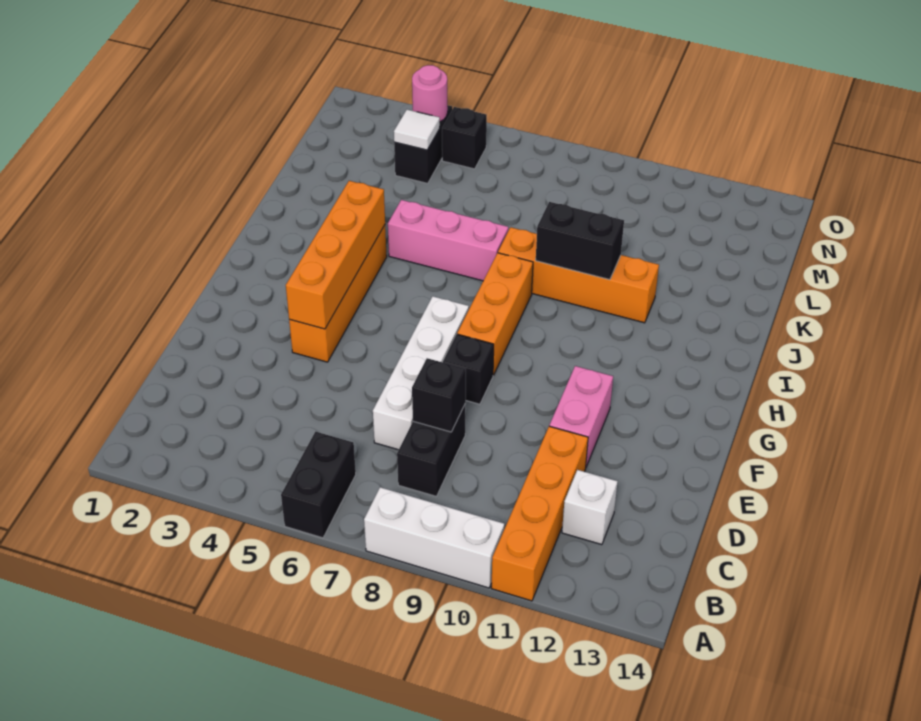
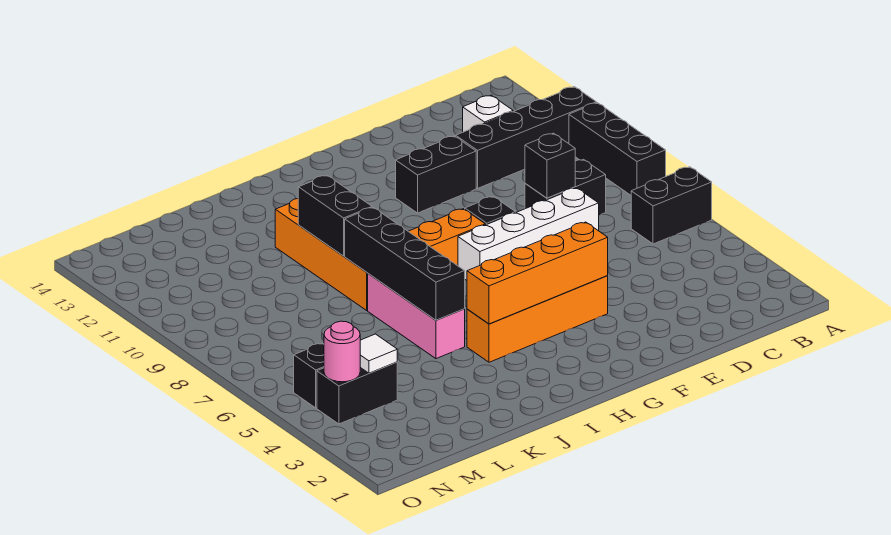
white brick A8:A10 level 1 -> black brick A8:A10 level 1
orange brick A11:D11 level 1 -> black brick A11:D11 level 1
pink brick E11:F11 level 1 -> black brick E11:F11 level 1
none -> black brick J5:J8 level 2

